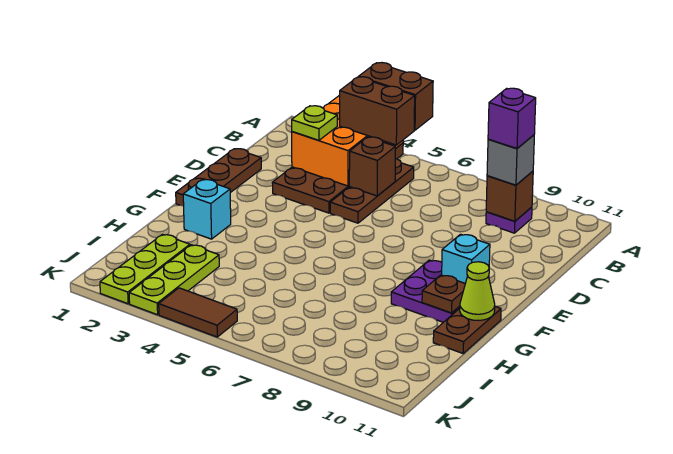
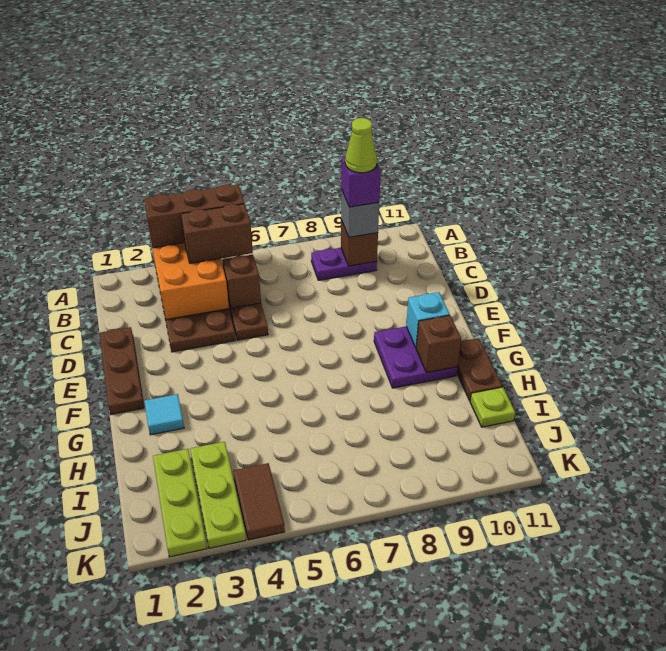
brown brick A4:A5 level 3 -> brown brick A3:A5 level 3
purple plate B9 level 1 -> purple plate B8:B9 level 1
lime plate C3 level 3 -> lime plate I11 level 1
cyan brick G2 level 1 -> cyan tile G2 level 1
brown plate G10 level 2 -> brown brick G10 level 2
lime cone G11 level 2 -> lime cone B9 level 5
brown tile K4:K5 level 1 -> brown tile J4:K4 level 1

